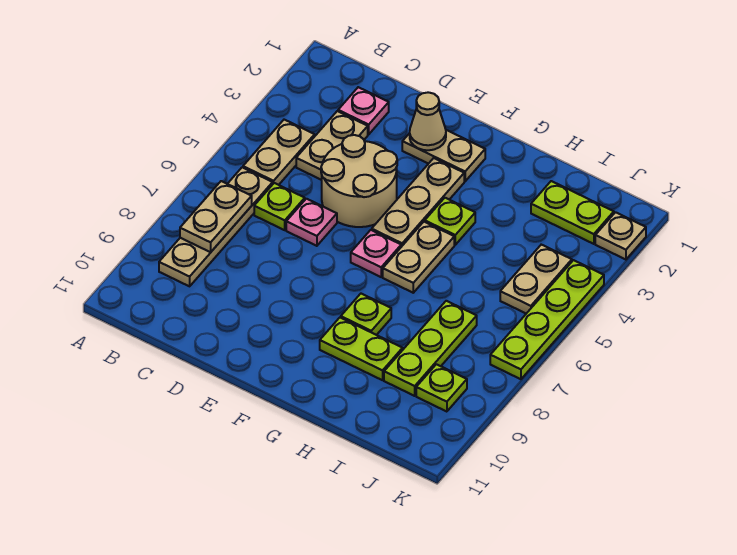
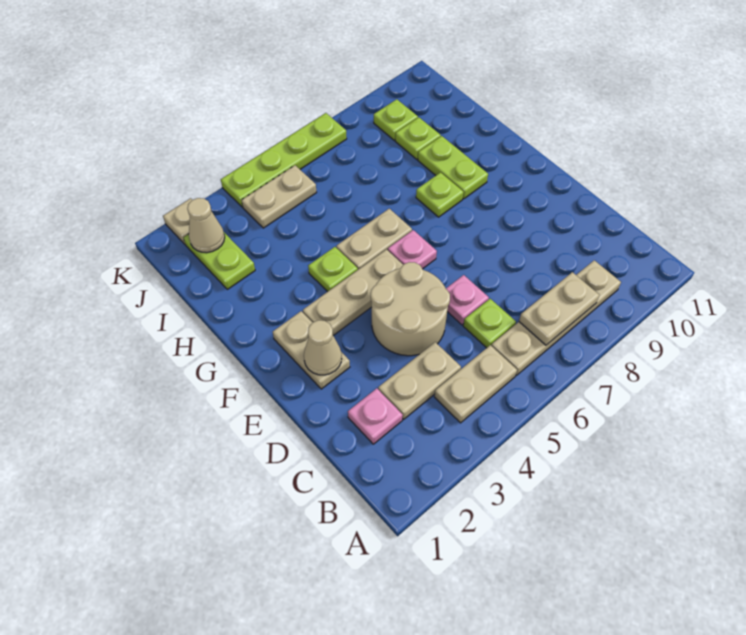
lime plate I7:I9 level 1 -> lime plate I9 level 1
none -> tan cone J2 level 2

